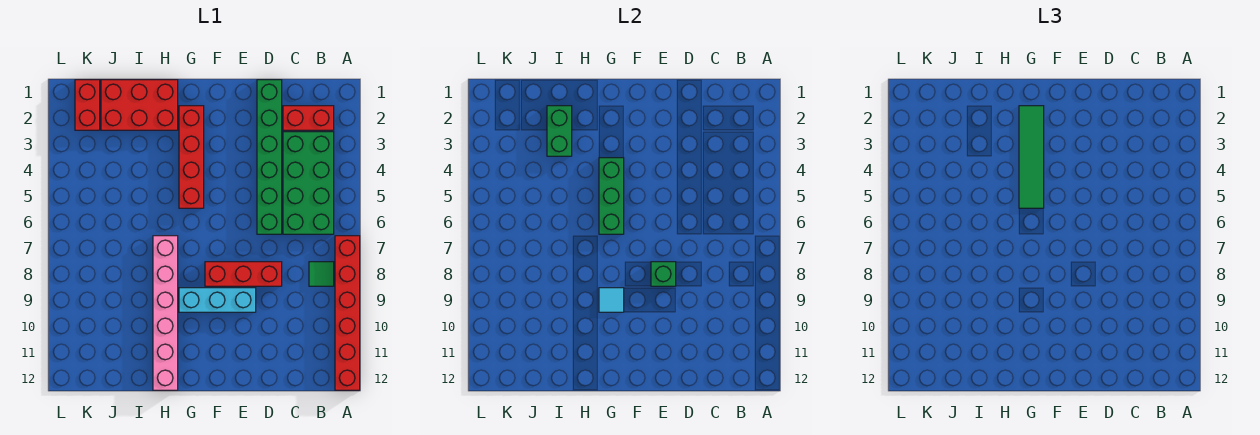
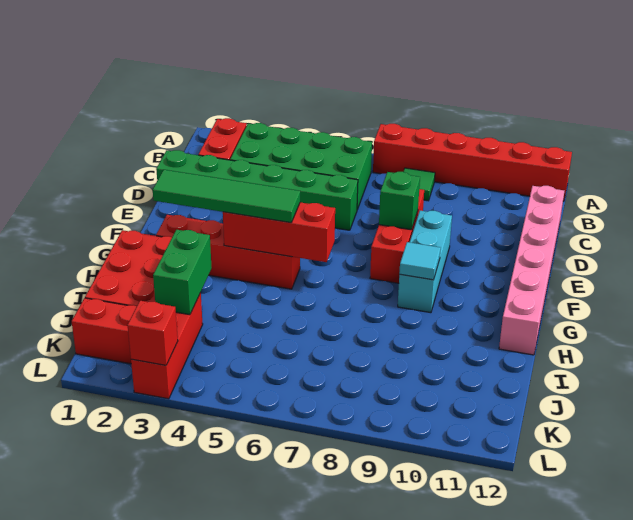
green brick G4:G6 level 2 -> red brick G4:G6 level 2
pink brick H7:H12 level 1 -> pink brick C12:H12 level 1
green brick I2:I3 level 2 -> green brick I3:J3 level 2
none -> red brick J3:L3 level 1
none -> red brick L3 level 2

